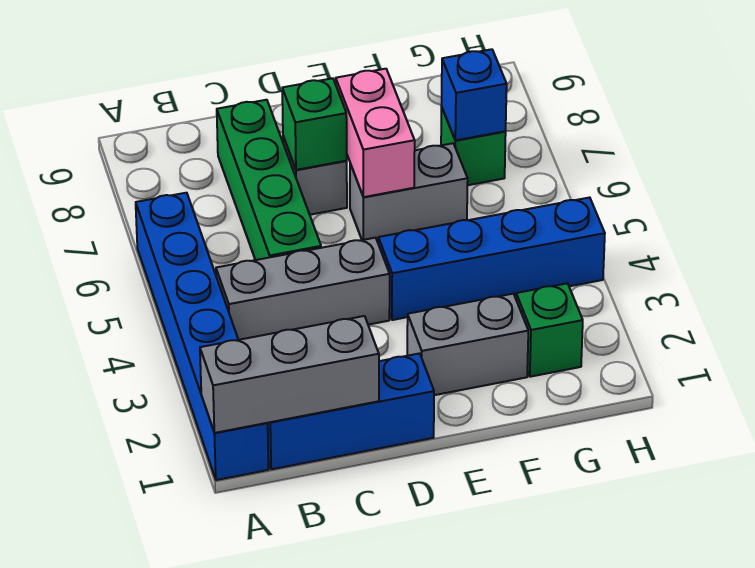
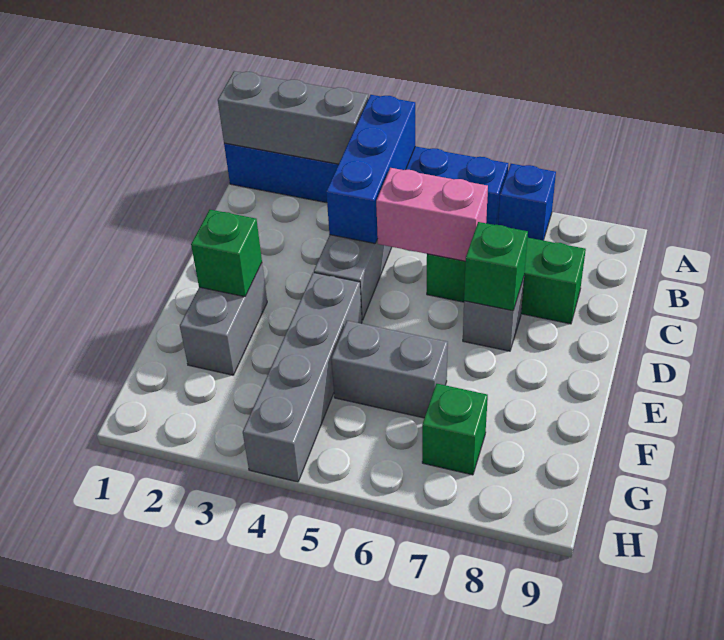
grey brick A1:C1 level 2 -> grey brick A1:A3 level 2
blue brick B1:D1 level 1 -> blue brick A4:C4 level 2
green brick C5:C8 level 1 -> green brick C6:C8 level 1
blue brick E4:H4 level 1 -> grey brick E4:H4 level 1
grey brick E6:F6 level 1 -> grey brick F5:F6 level 1
pink brick E6:E7 level 2 -> pink brick C5:C6 level 2
green brick G2 level 1 -> green brick E2 level 2
blue brick G7 level 2 -> blue brick A7 level 1

